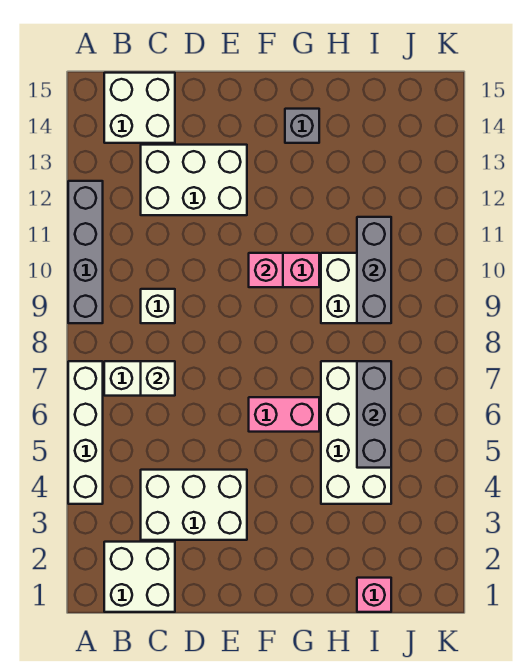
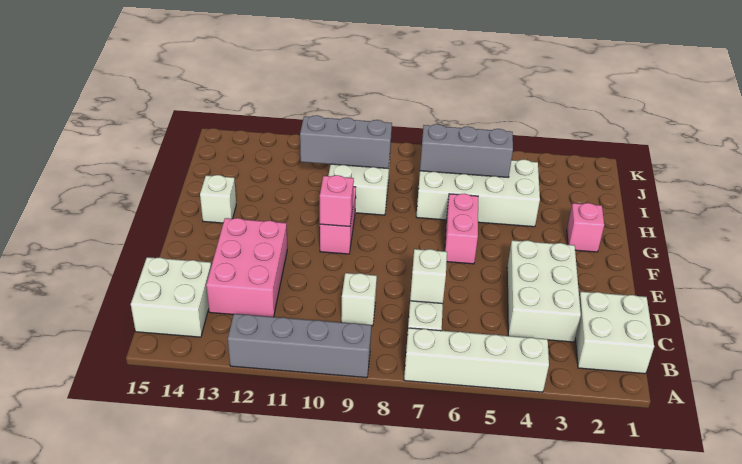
white brick C12:E13 level 1 -> pink brick C12:E13 level 1
grey brick G14 level 1 -> white brick G14 level 1
pink brick I1 level 1 -> pink brick G2 level 1

